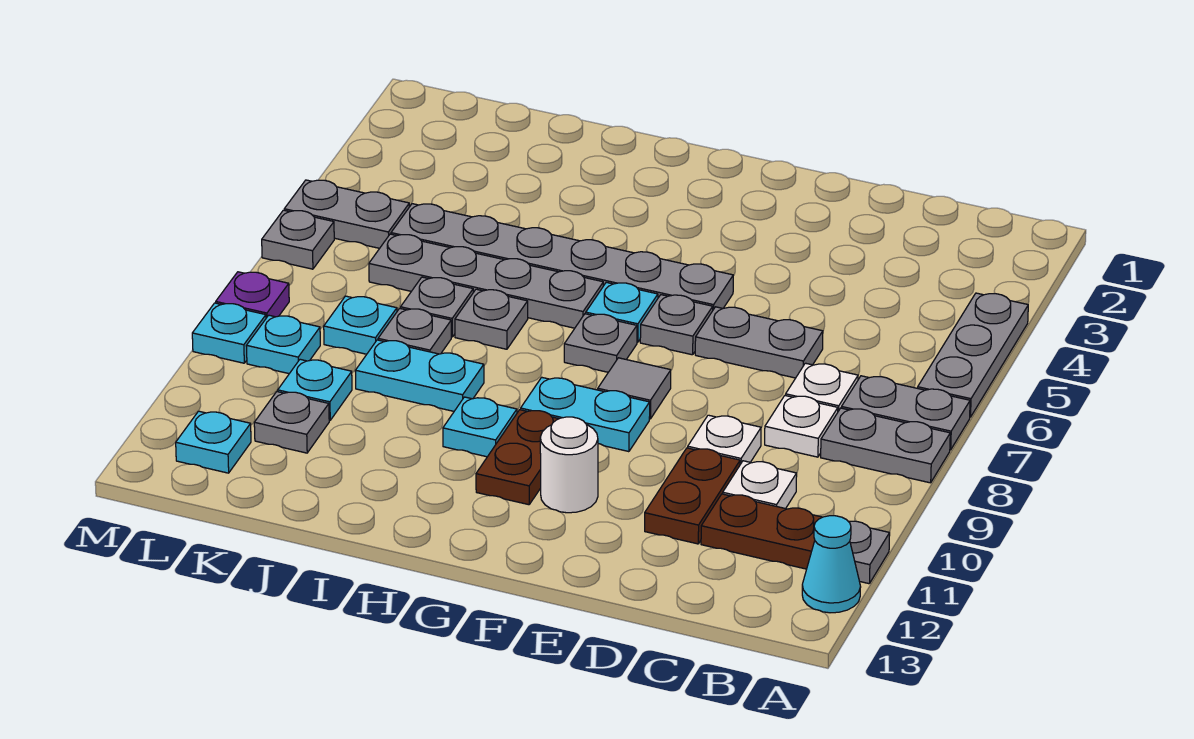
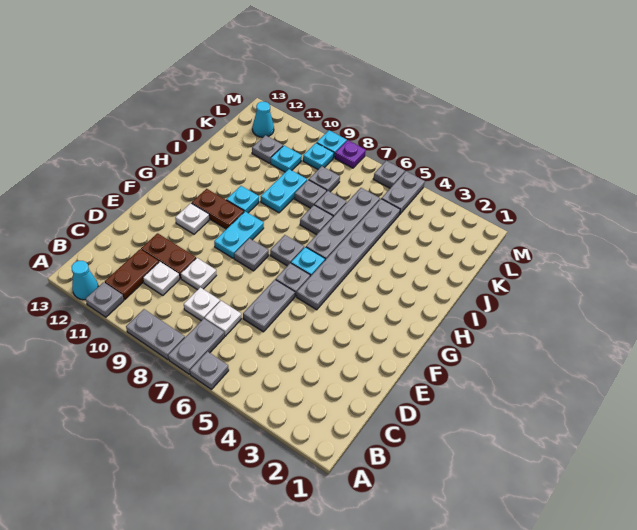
grey plate A4:A6 level 1 -> grey plate A6 level 1
grey plate A8:B8 level 1 -> grey plate A8:A9 level 1
grey tile F8 level 1 -> grey plate F8 level 1
white round brick F11 level 1 -> white plate F11 level 1
cyan plate K8 level 1 -> grey plate K8 level 1
cyan plate L12 level 1 -> cyan cone L12 level 1

